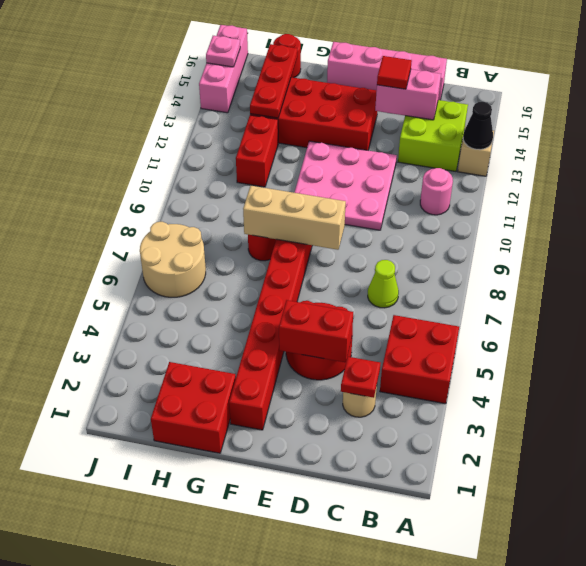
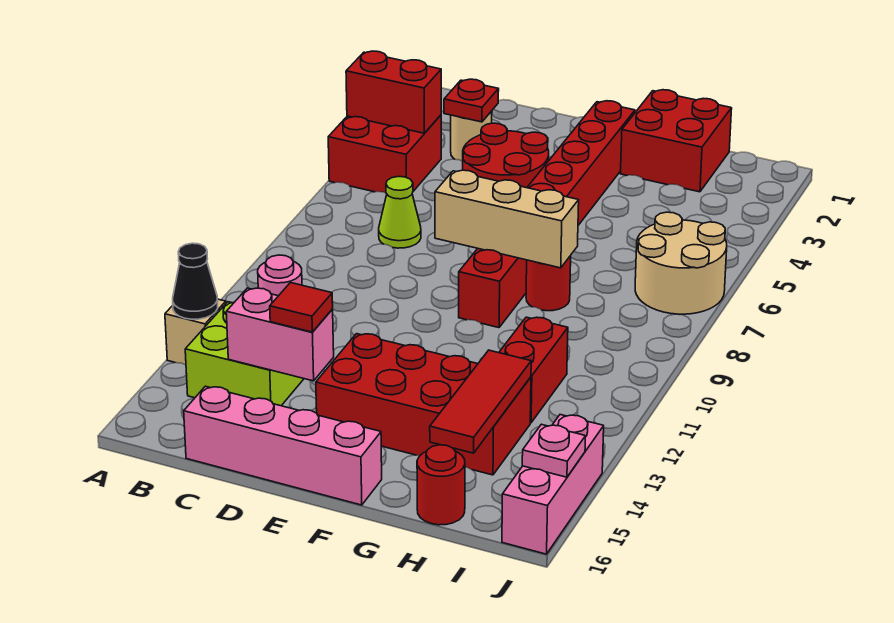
red brick D4:E4 level 2 -> red brick A4:B4 level 2
pink plate D10:F12 level 1 -> none
red plate H13:H15 level 2 -> red tile H13:H15 level 2

